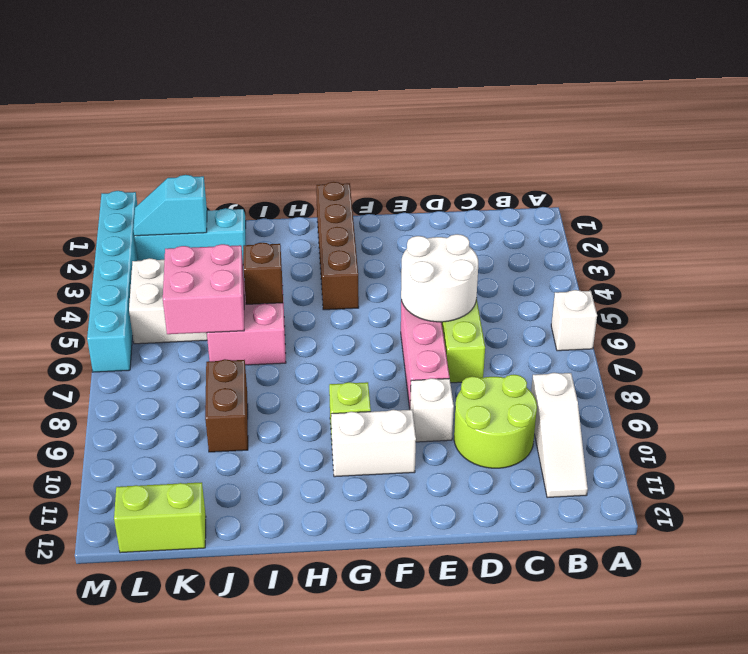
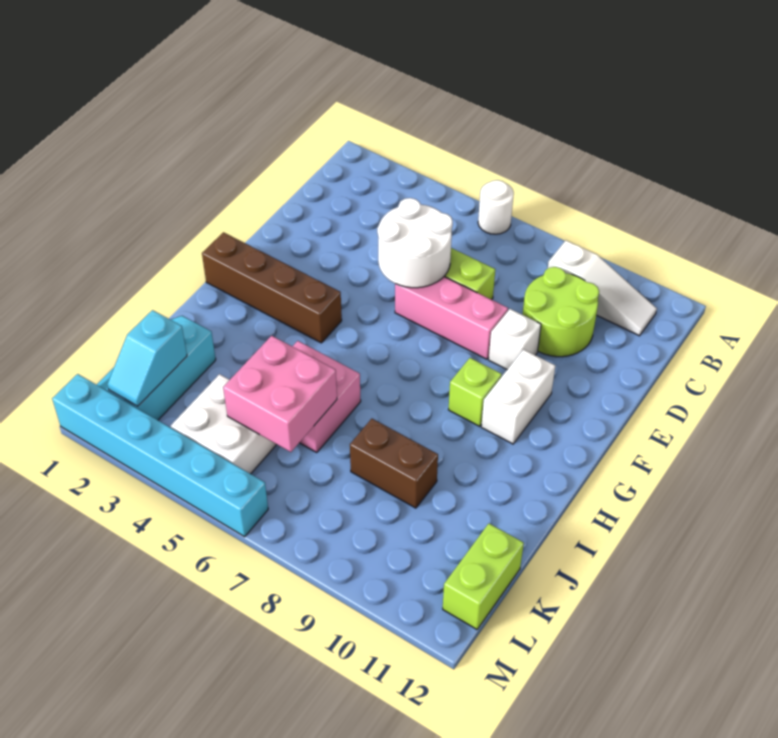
white brick A6 level 1 -> white round brick A6 level 1
brown brick I5 level 2 -> none

